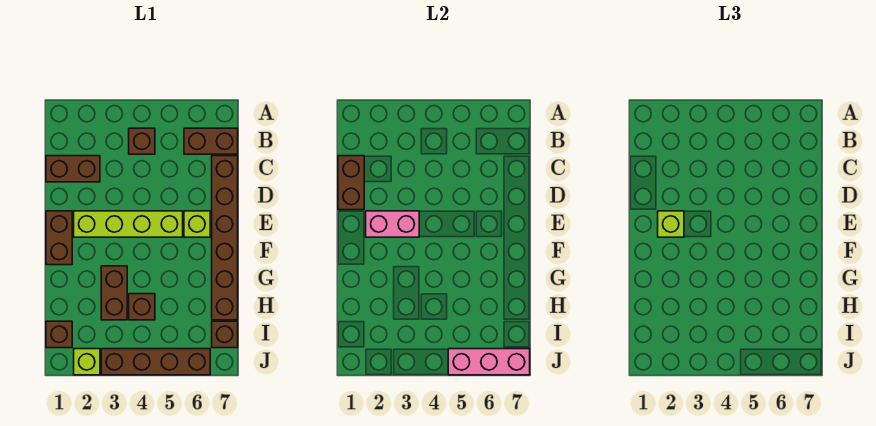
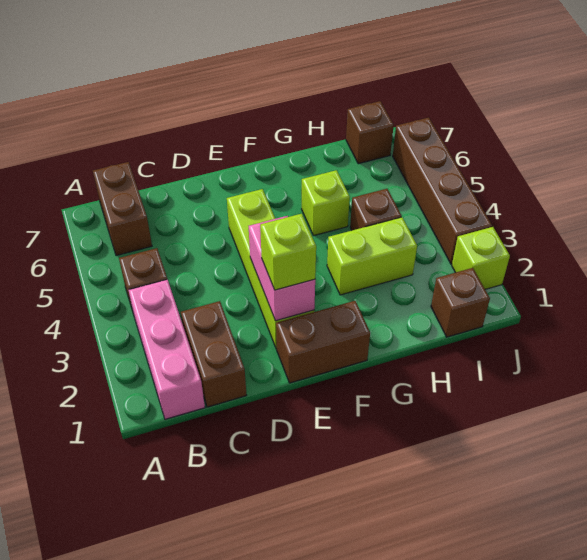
brown brick C1:D1 level 2 -> none
brown brick C7:H7 level 1 -> none
lime brick E6 level 1 -> lime brick G5 level 1
brown brick G3:H3 level 1 -> lime brick G3:H3 level 1
pink brick J5:J7 level 2 -> pink brick B1:B3 level 1

